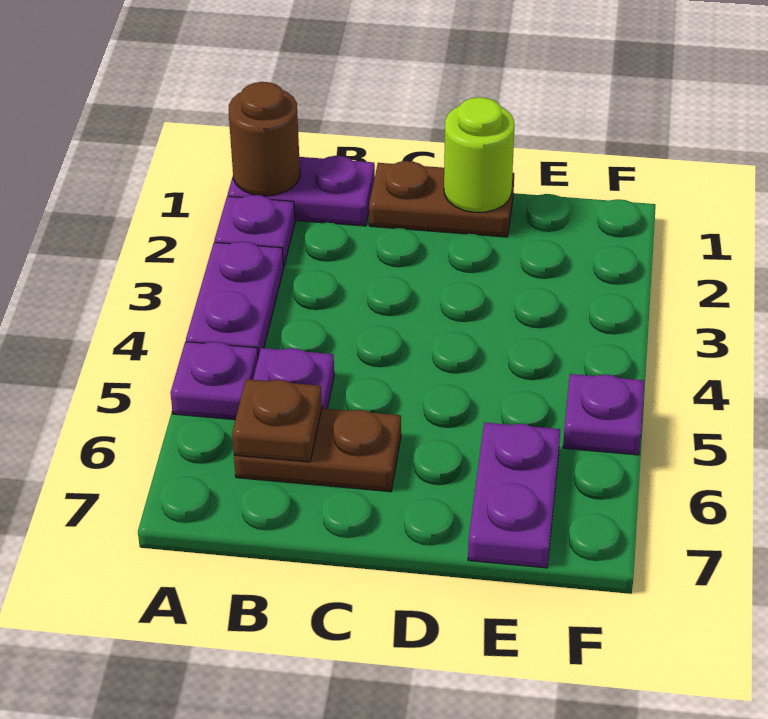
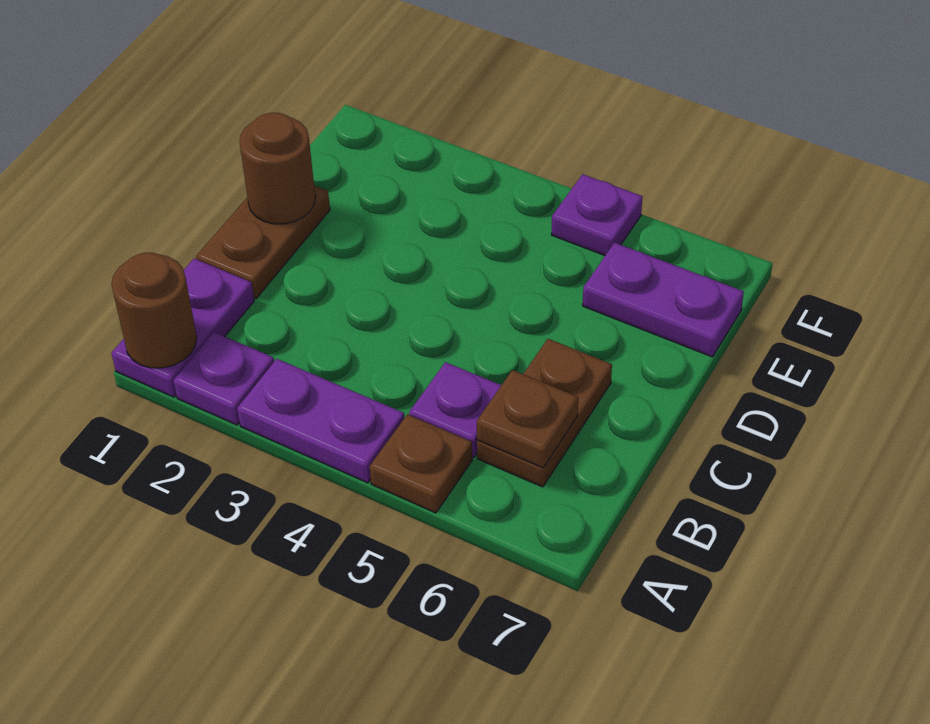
purple plate A5 level 1 -> brown plate A5 level 1
lime round brick D1 level 2 -> brown round brick D1 level 2

